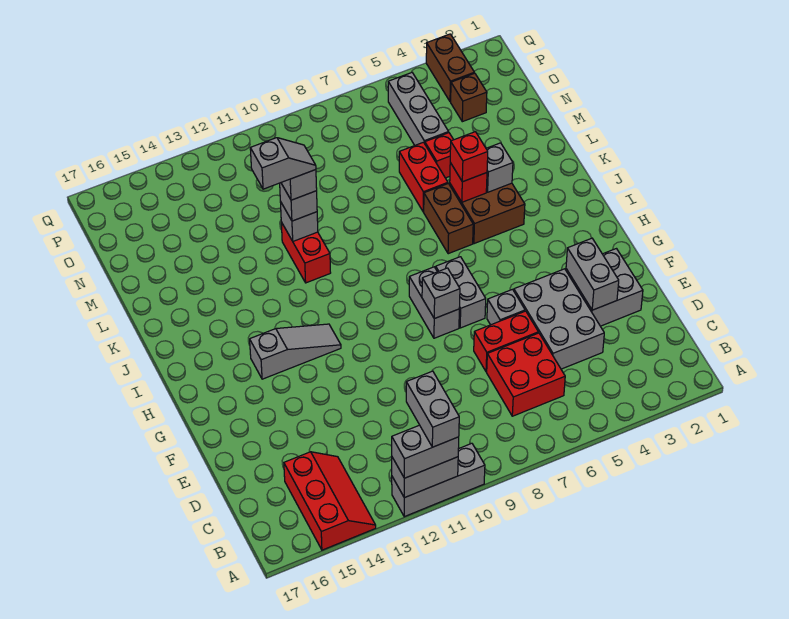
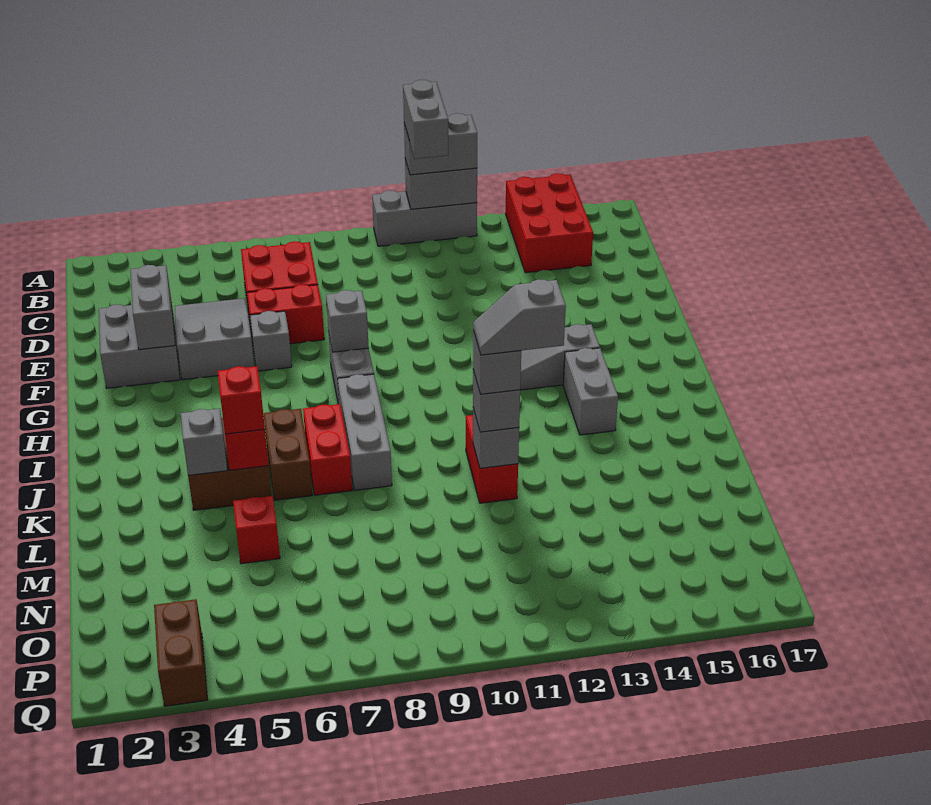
red slope A14:C15 level 1 top 15 -> red brick A14:C15 level 1
grey brick D4:F5 level 1 -> grey slope D4:F5 level 1 top F
grey brick G7:H7 level 1 -> grey brick I14:J14 level 1
red brick L6:M6 level 1 -> red brick J7:K7 level 1
grey brick N5:P5 level 1 -> grey brick I8:K8 level 1
brown brick O3 level 1 -> none

